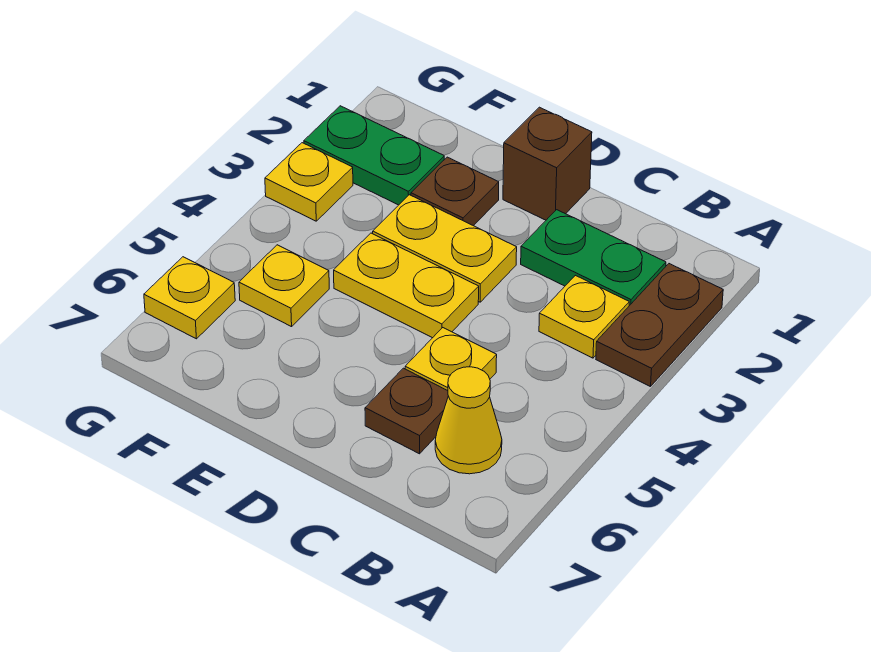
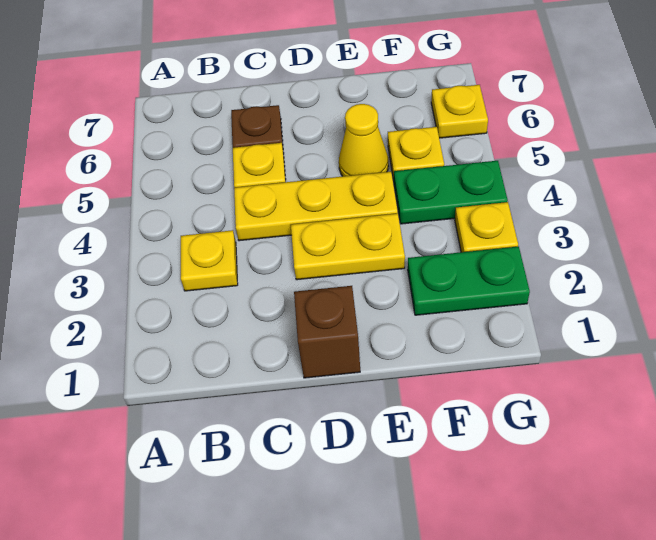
brown plate A2:A3 level 1 -> none
green plate B2:C2 level 1 -> green plate F4:G4 level 1
yellow cone B6 level 1 -> yellow cone E5 level 1
yellow plate D4:E4 level 1 -> yellow plate C4:E4 level 1
brown plate E2 level 1 -> none

